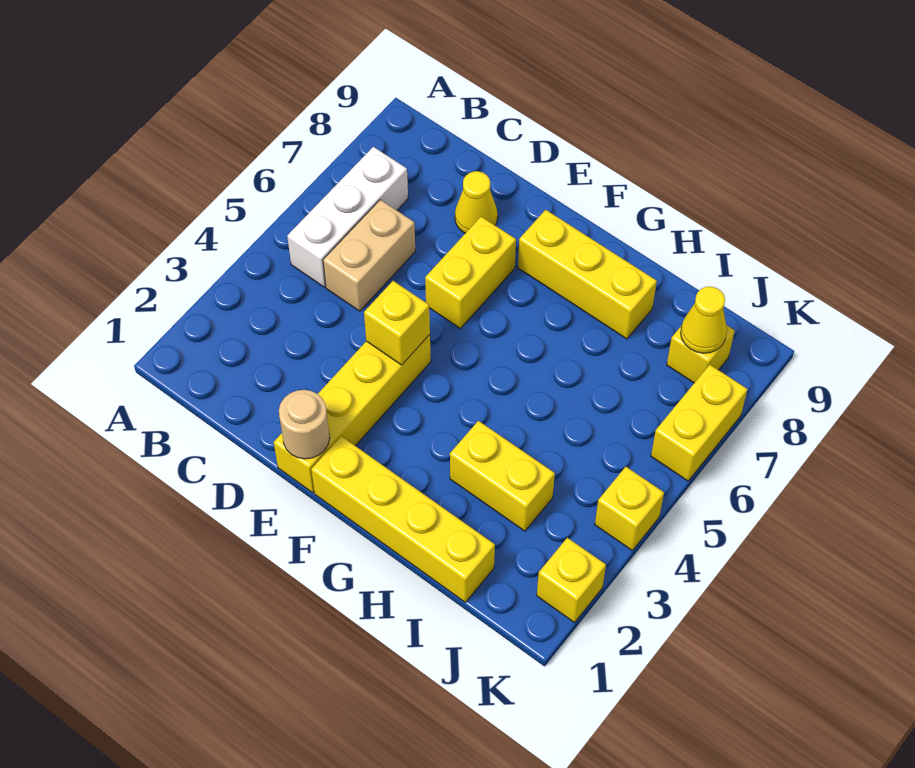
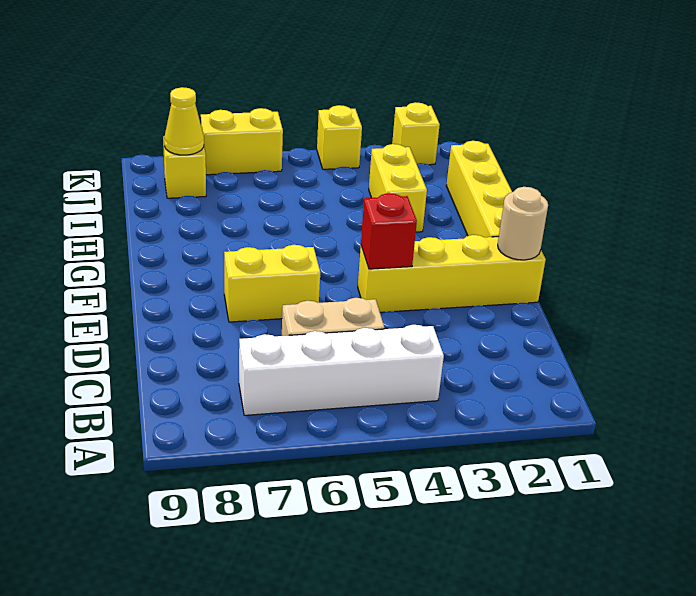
white brick B5:B7 level 1 -> white brick B4:B7 level 1
yellow cone D8 level 1 -> none
yellow brick E4 level 2 -> red brick E4 level 2
yellow brick F8:H8 level 1 -> none

